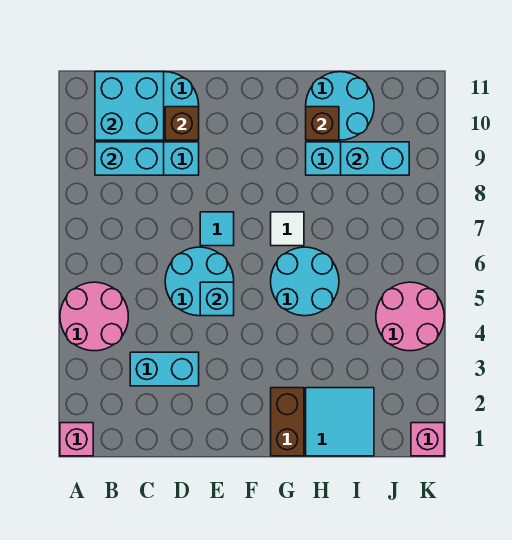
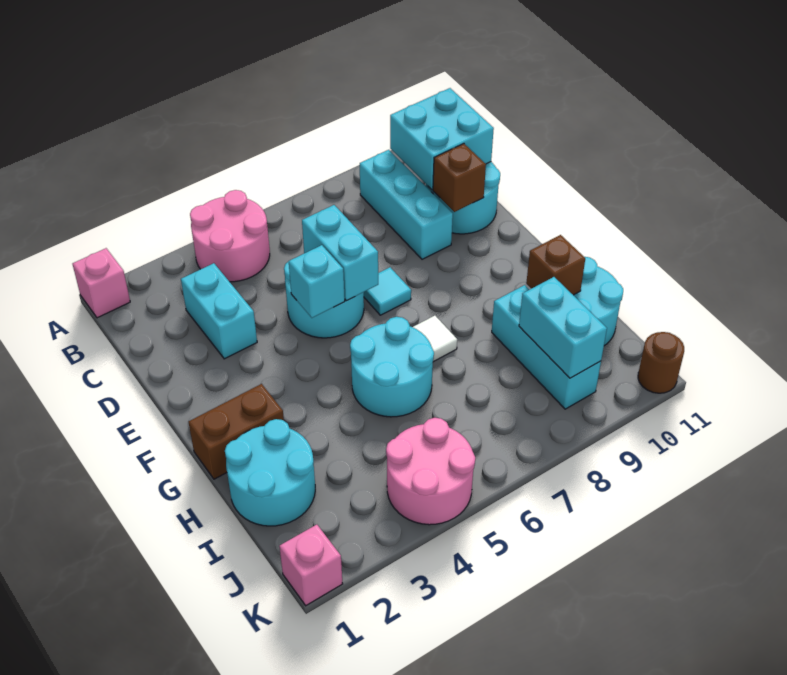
cyan brick B9:C9 level 2 -> cyan brick D6:E6 level 2
cyan tile H1:I2 level 1 -> cyan round brick H1:I2 level 1
none -> brown round brick K11 level 1

